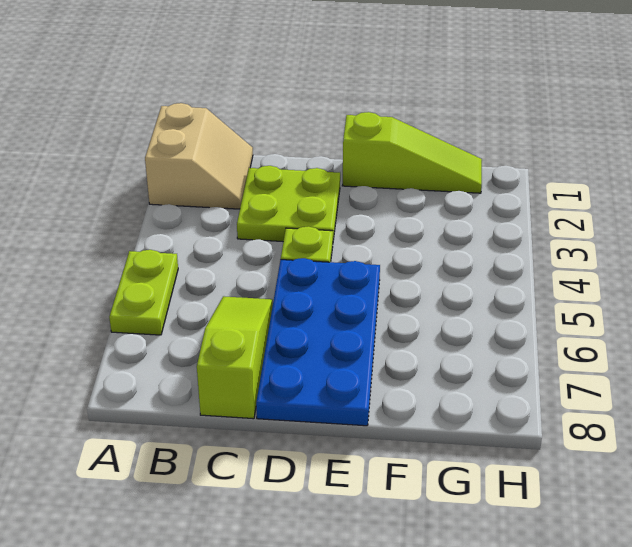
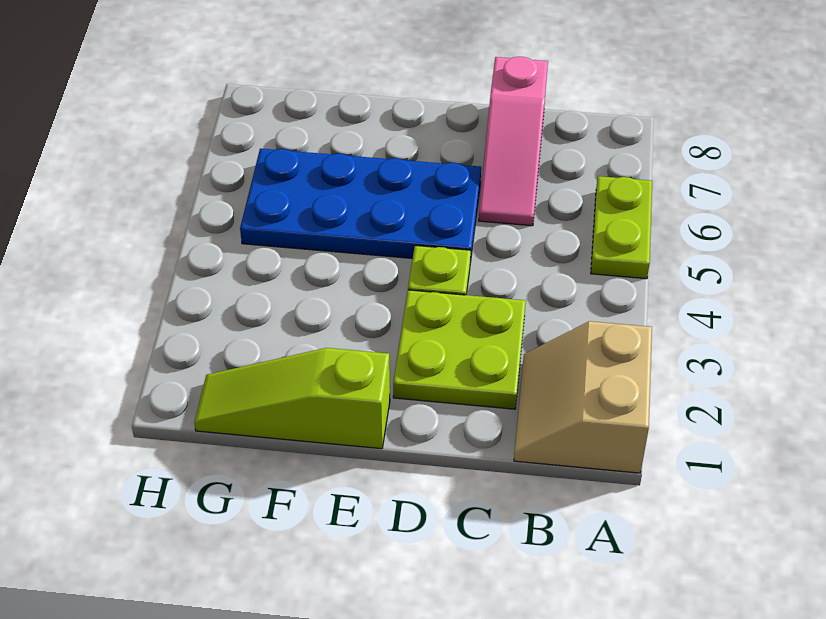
lime slope C6:C8 level 1 top 8 -> pink slope C6:C8 level 1 top 8
blue plate D5:E8 level 1 -> blue plate D5:G6 level 1

